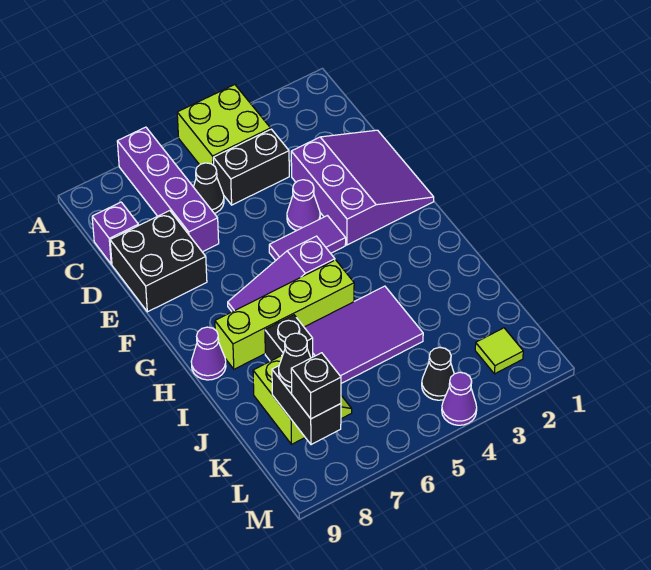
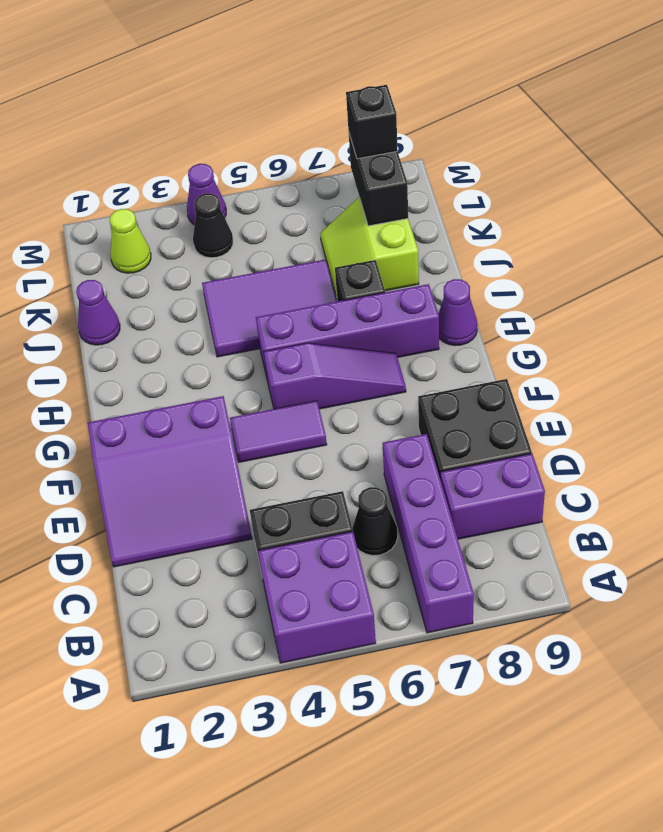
lime brick A4:B5 level 1 -> purple brick A4:B5 level 1
purple brick C9 level 1 -> purple brick C8:C9 level 1
purple slope D1:F3 level 1 top 3 -> purple slope D1:F3 level 1 top F
purple cone E4 level 1 -> purple cone J1 level 1
lime brick H5:H8 level 1 -> purple brick H5:H8 level 1
black cone K8 level 3 -> none
lime tile L2 level 1 -> lime cone L2 level 1

